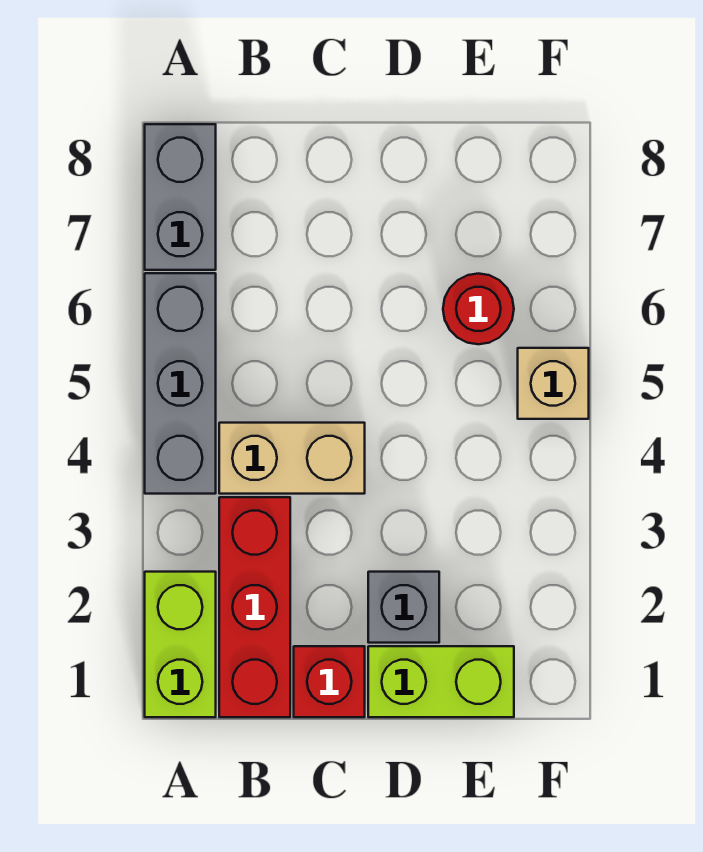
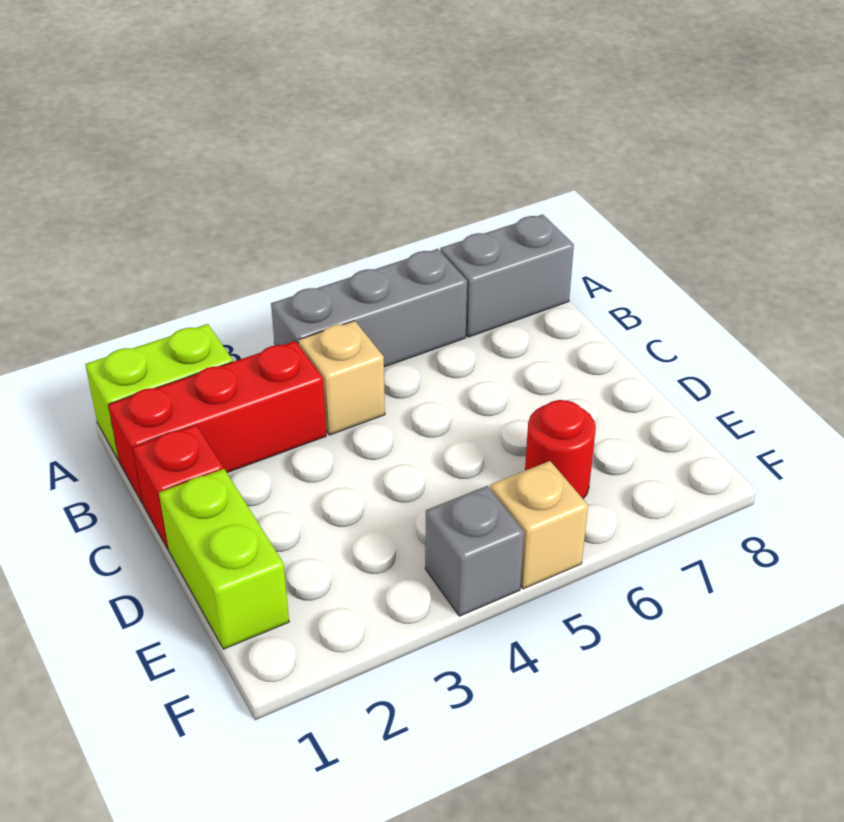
tan brick B4:C4 level 1 -> tan brick B4 level 1
grey brick D2 level 1 -> grey brick F4 level 1

